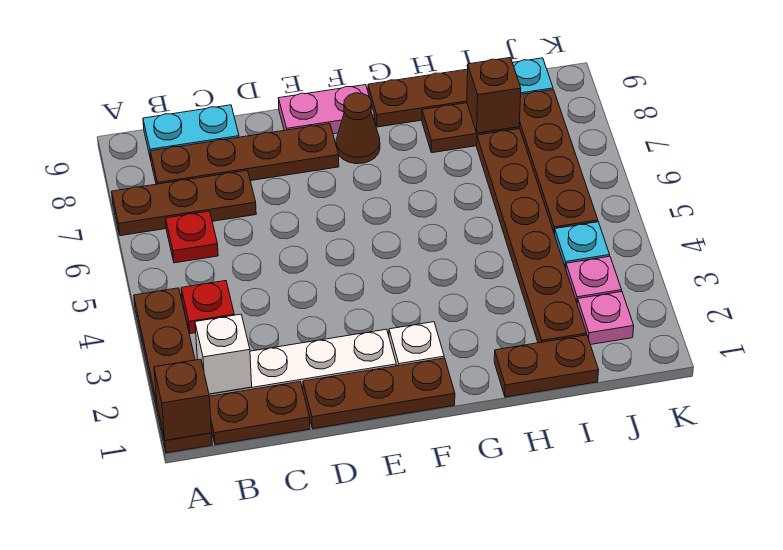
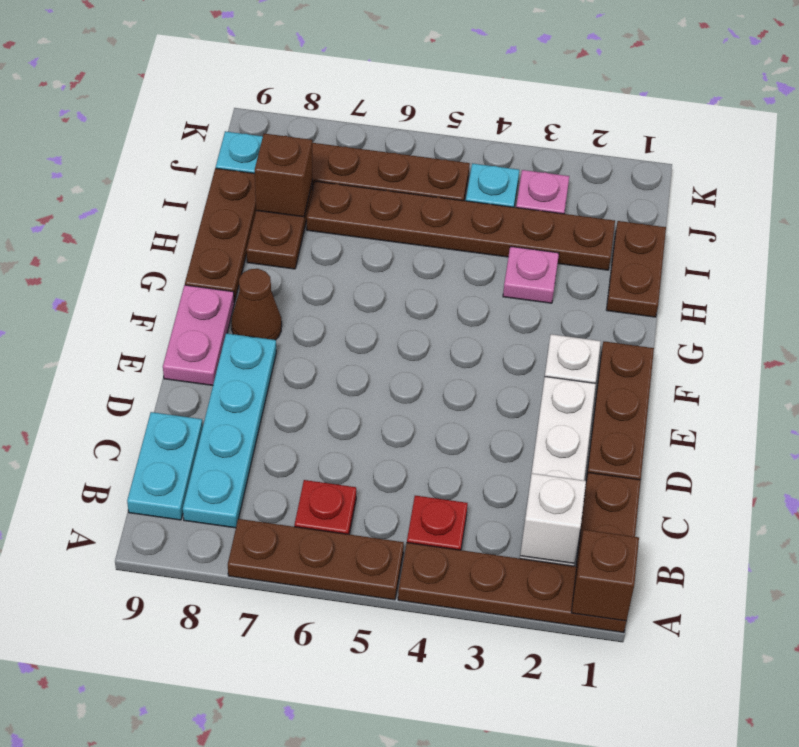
brown plate A7:C7 level 1 -> brown plate A5:A7 level 1
brown plate B8:E8 level 1 -> cyan plate B8:E8 level 1
pink plate J2 level 1 -> pink plate H3 level 1

